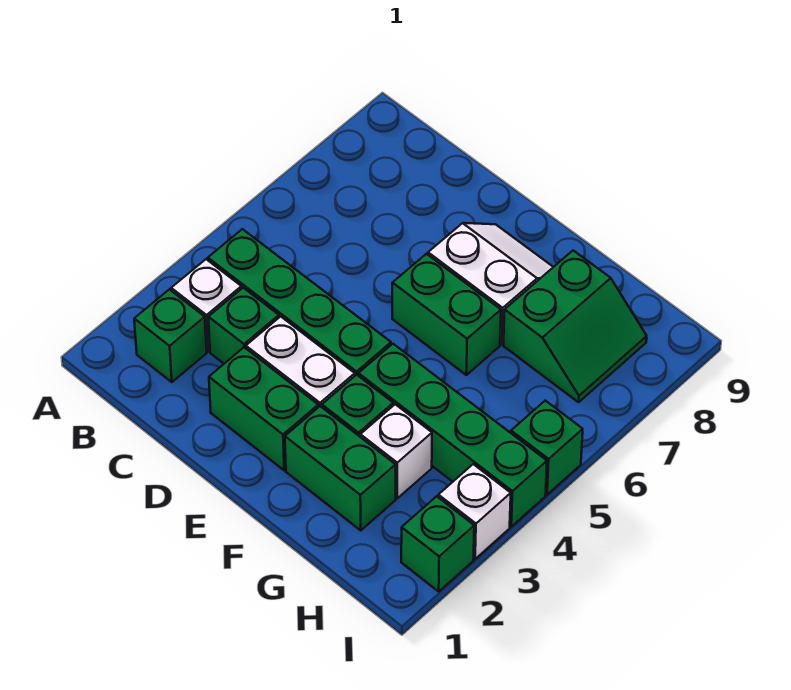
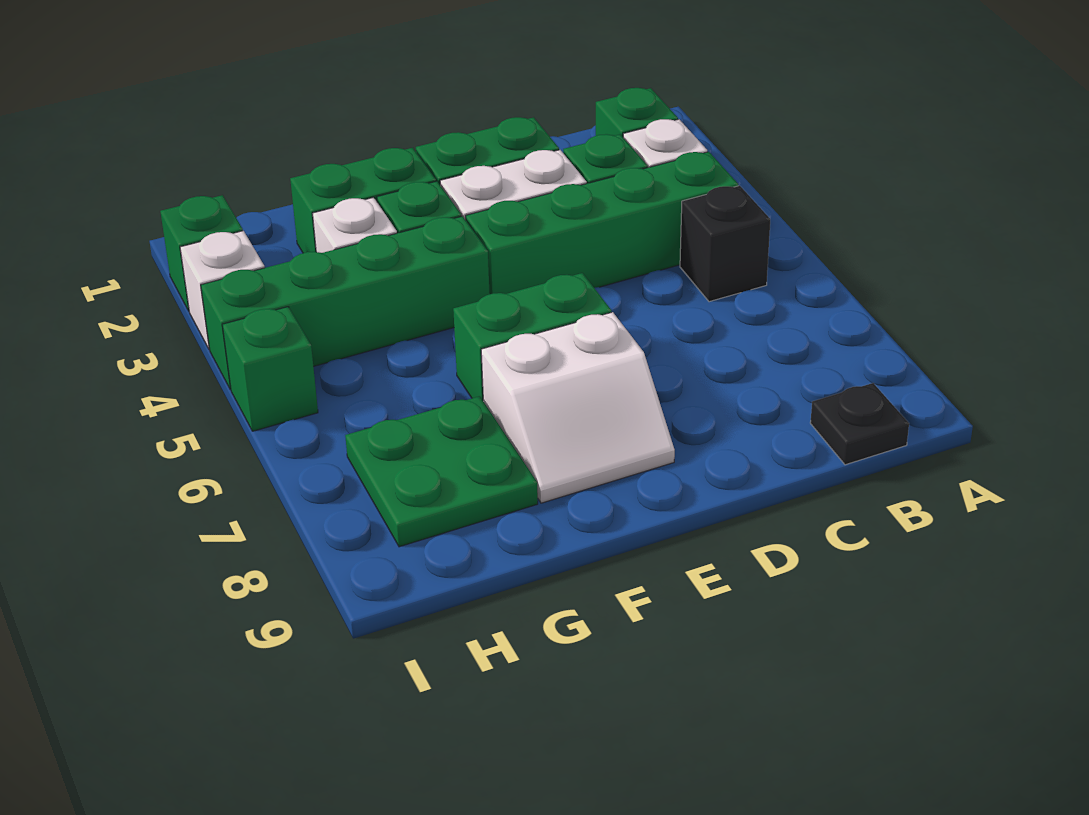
none -> black brick B5 level 1
none -> black plate B9 level 1
green slope G7:H8 level 1 top G -> green plate G7:H8 level 1

